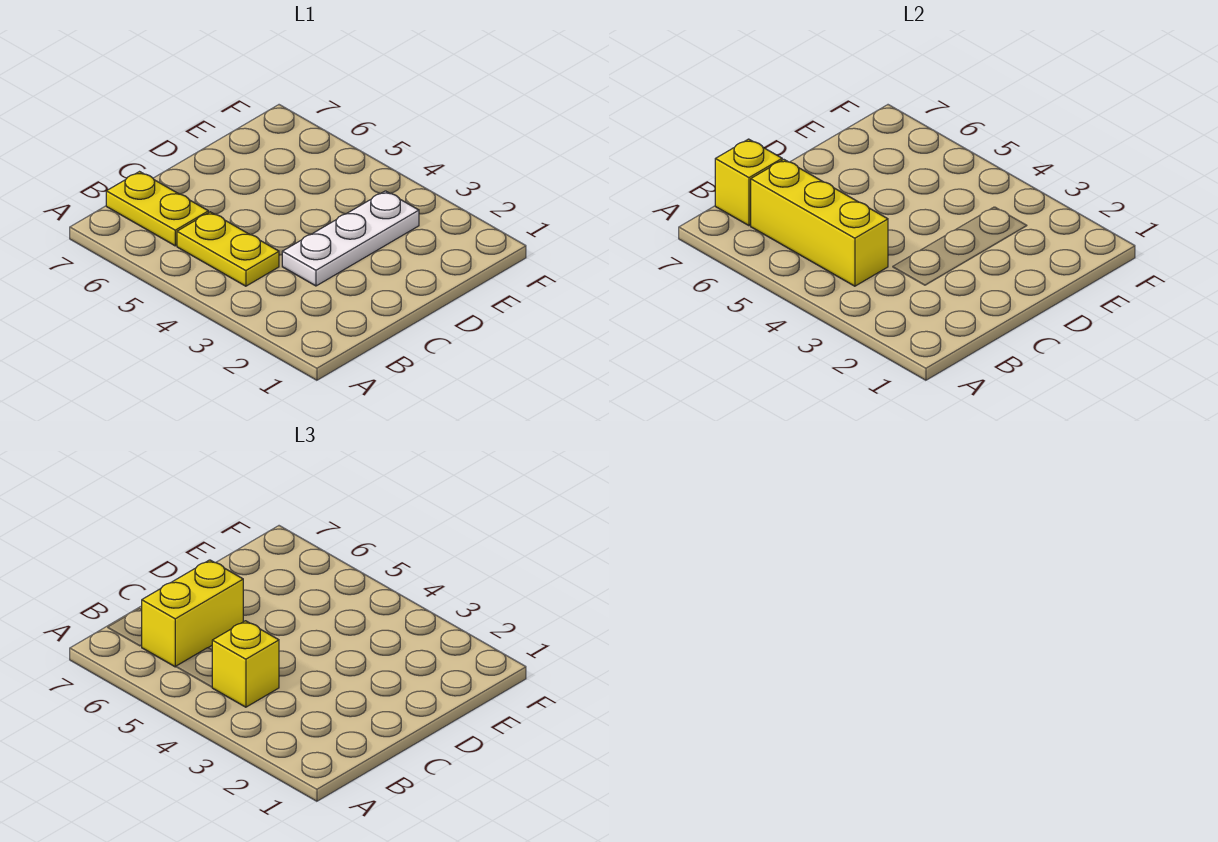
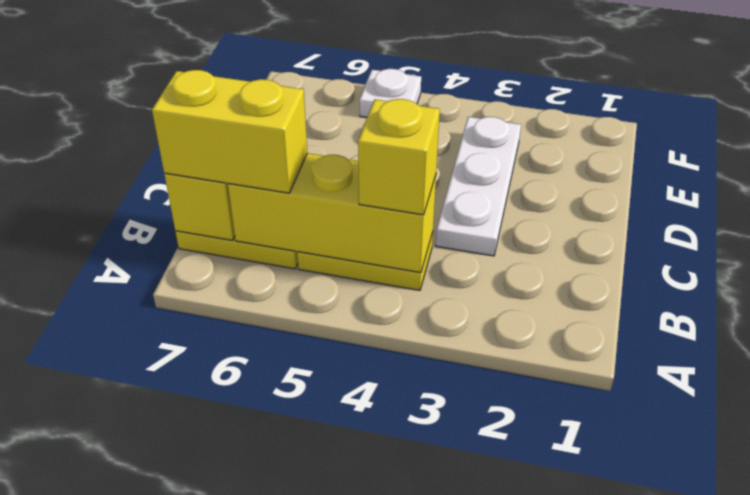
yellow brick B6:C6 level 3 -> yellow brick B6:B7 level 3
none -> white plate F5 level 1

